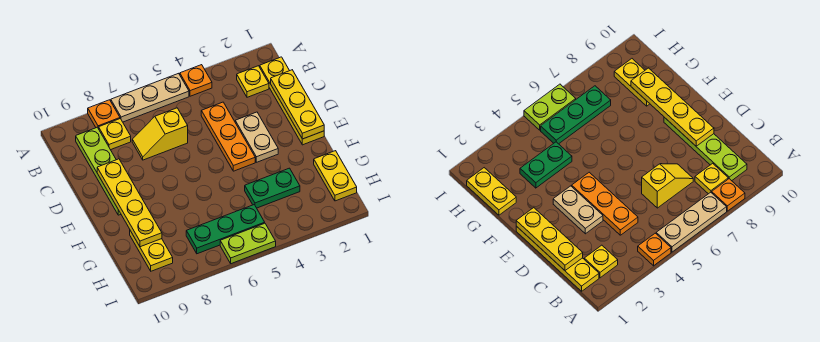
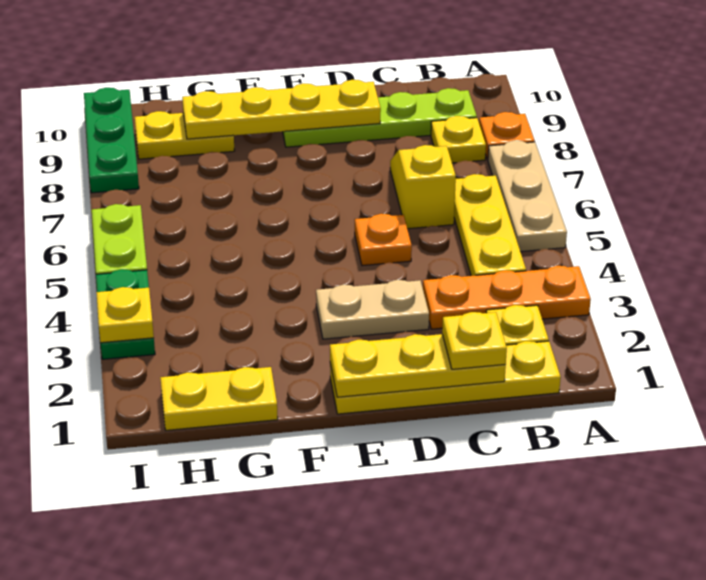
orange plate A4 level 1 -> orange plate D5 level 1
none -> yellow plate B4:B6 level 1
none -> yellow plate C1 level 3
orange plate C4:E4 level 1 -> orange plate A3:C3 level 1
green plate G3:G4 level 1 -> green plate I3:I4 level 1
green plate H5:H7 level 1 -> green plate I8:I10 level 1
none -> yellow plate I3 level 2

